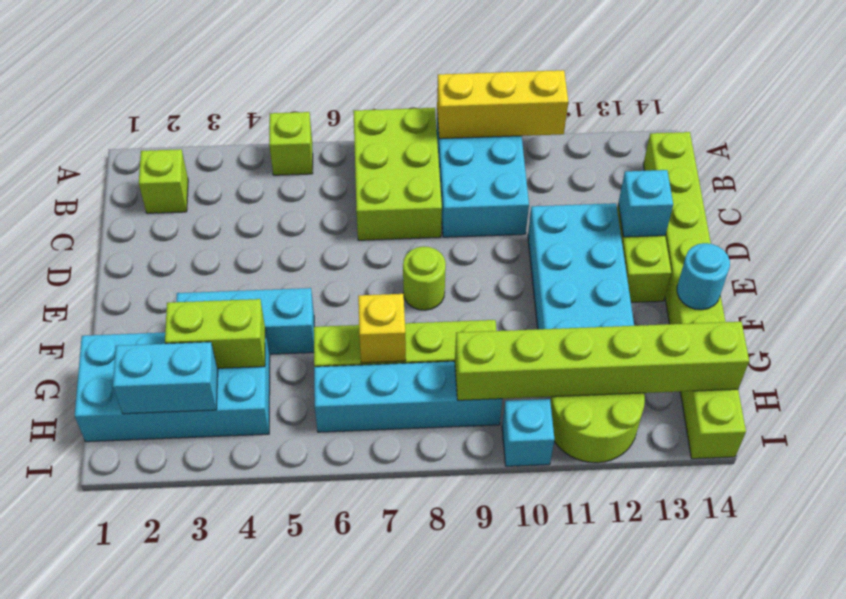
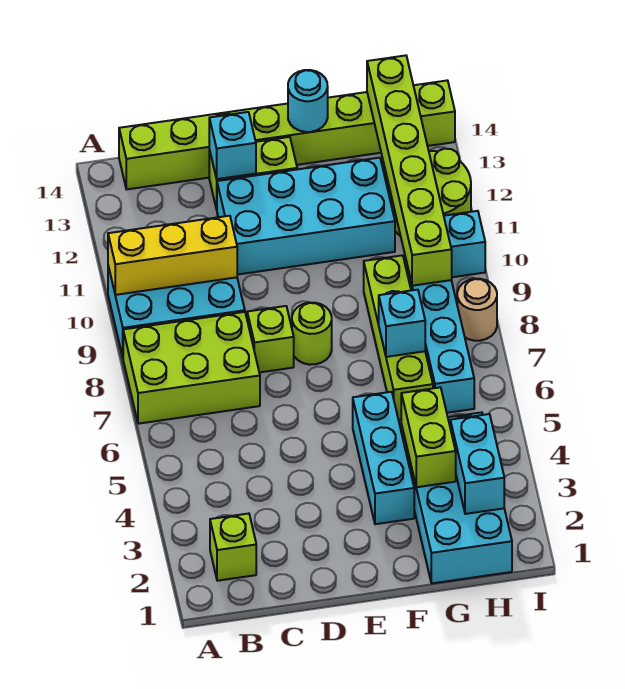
lime brick A5 level 1 -> lime brick D8 level 1
yellow brick A9:A11 level 2 -> yellow brick A10:C10 level 2
yellow brick G7 level 2 -> cyan brick G7 level 2
none -> tan round brick I8 level 1

